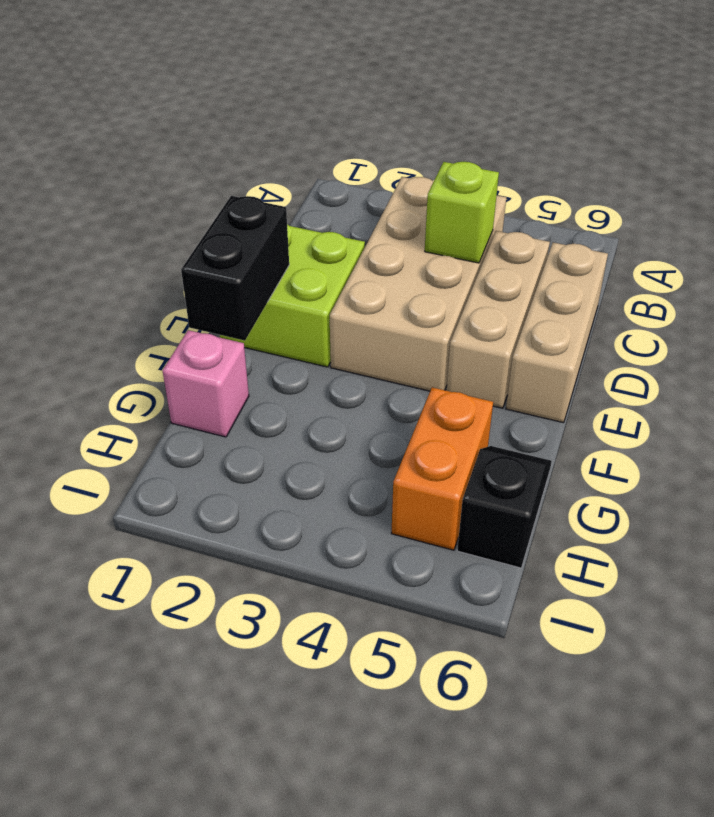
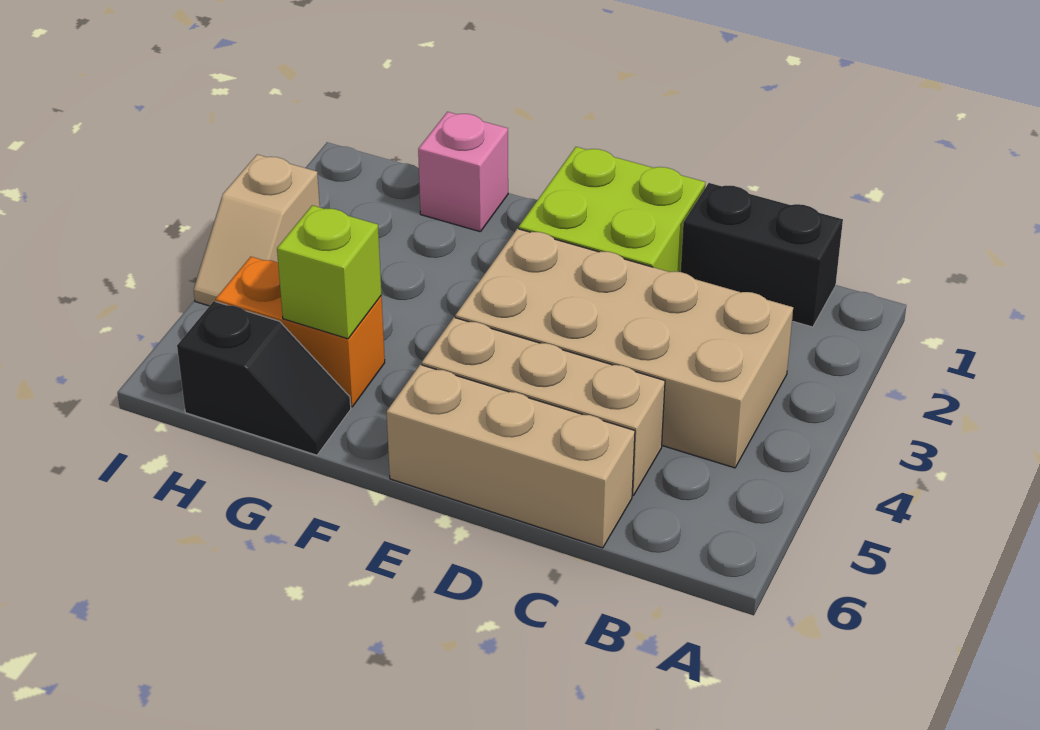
lime brick C4 level 2 -> lime brick G5 level 2
black brick E1:F1 level 2 -> black brick B1:C1 level 1
none -> tan slope I3:I4 level 1 top 3

